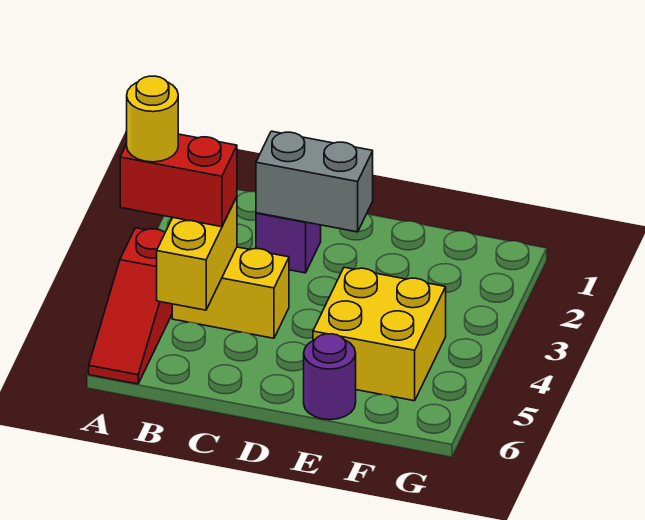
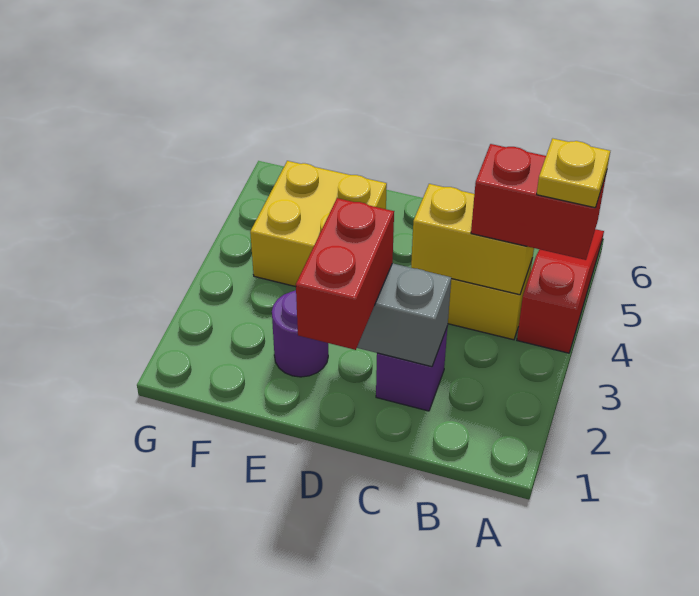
yellow round brick A4 level 4 -> yellow plate A4 level 4
yellow brick B4:B5 level 2 -> yellow brick B4:C4 level 2
none -> red brick D1:D2 level 3
purple round brick E6 level 1 -> purple round brick E2 level 1

